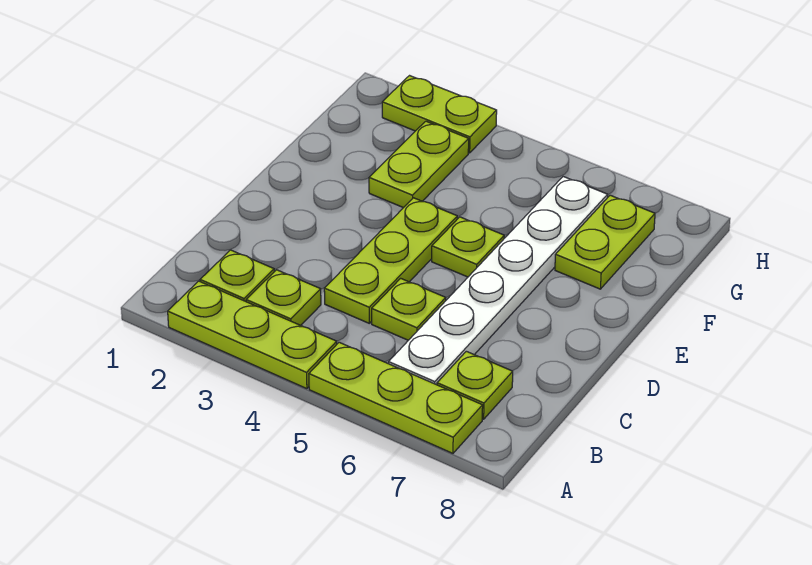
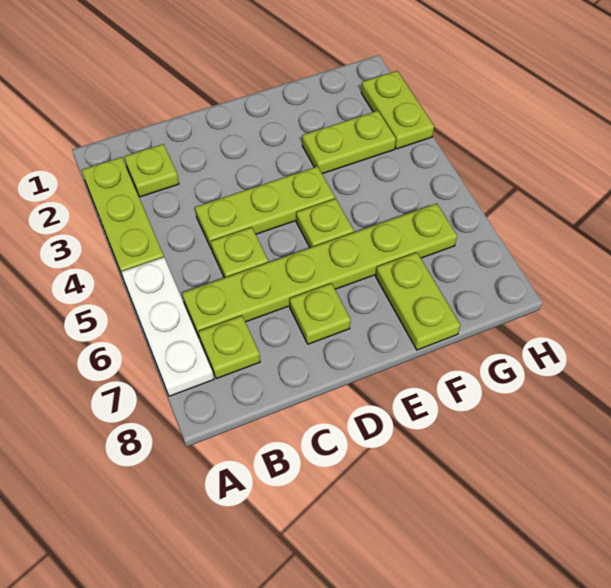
lime plate A5:A7 level 1 -> white plate A5:A7 level 1
lime plate B3 level 1 -> lime plate D7 level 1
white plate B6:G6 level 1 -> lime plate B6:G6 level 1
lime plate F7:G7 level 1 -> lime plate F7:F8 level 1

